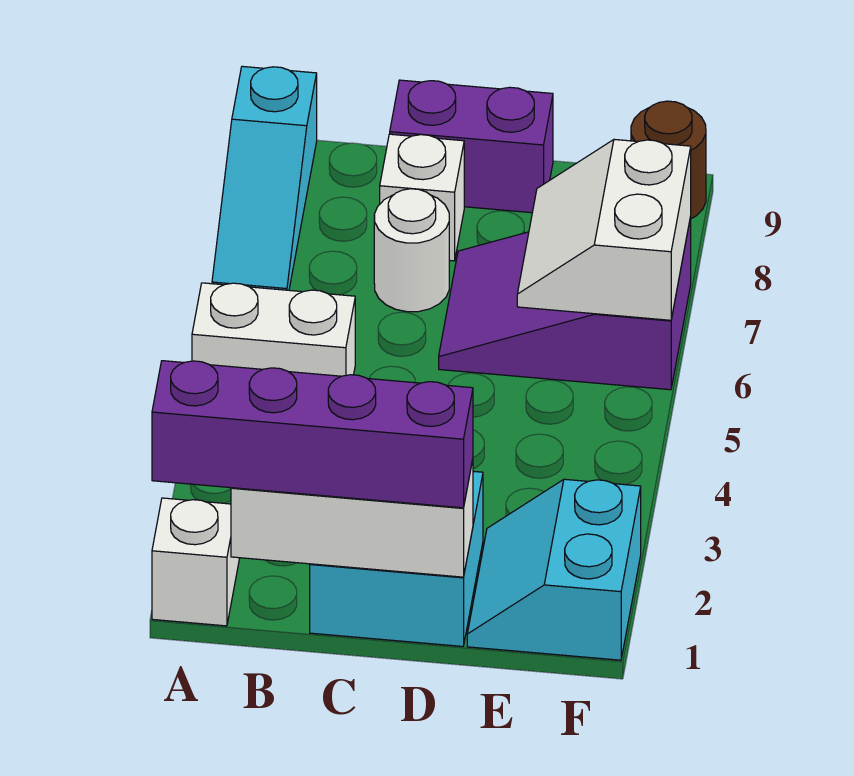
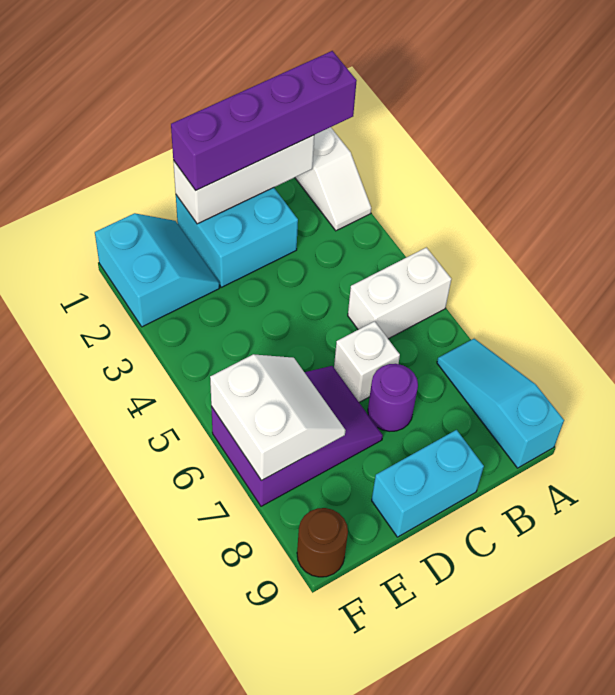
white round brick C7 level 1 -> purple round brick C7 level 1
white brick C8 level 1 -> white brick C6 level 1
purple brick C9:D9 level 1 -> cyan brick C9:D9 level 1

